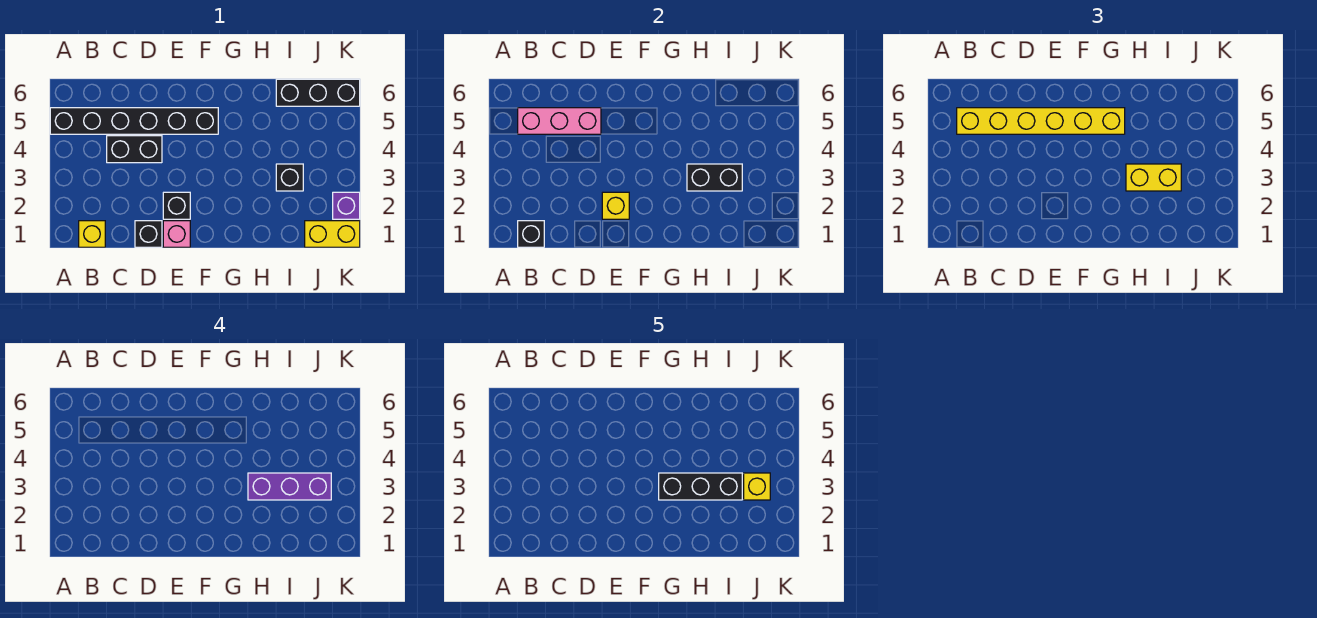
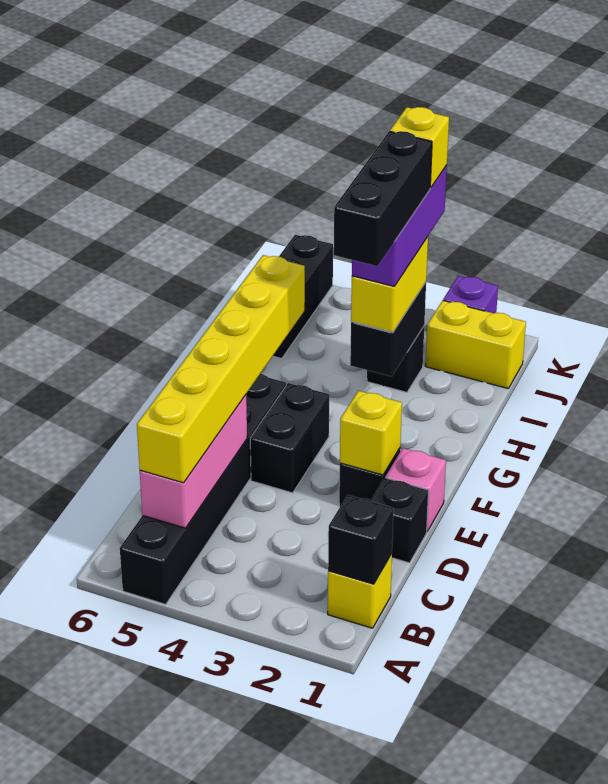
black brick C4:D4 level 1 -> black brick E4:F4 level 1
yellow brick J1:K1 level 1 -> yellow brick J1:J2 level 1

